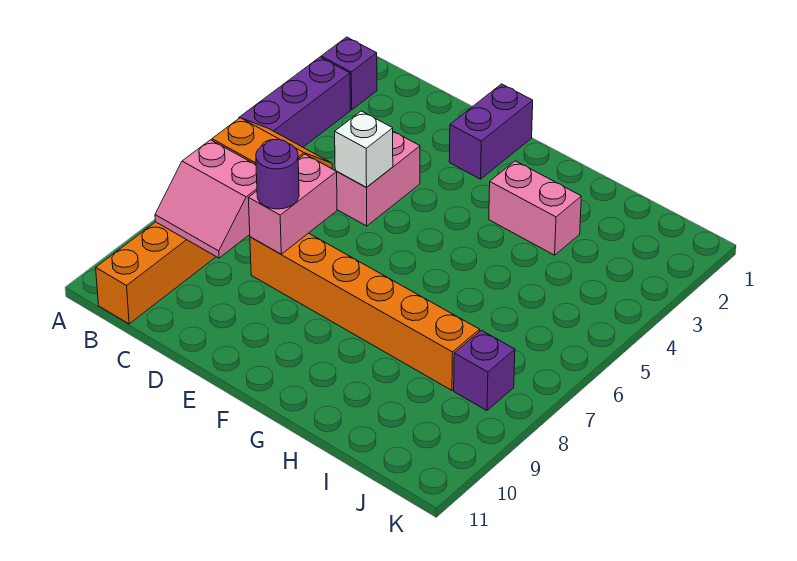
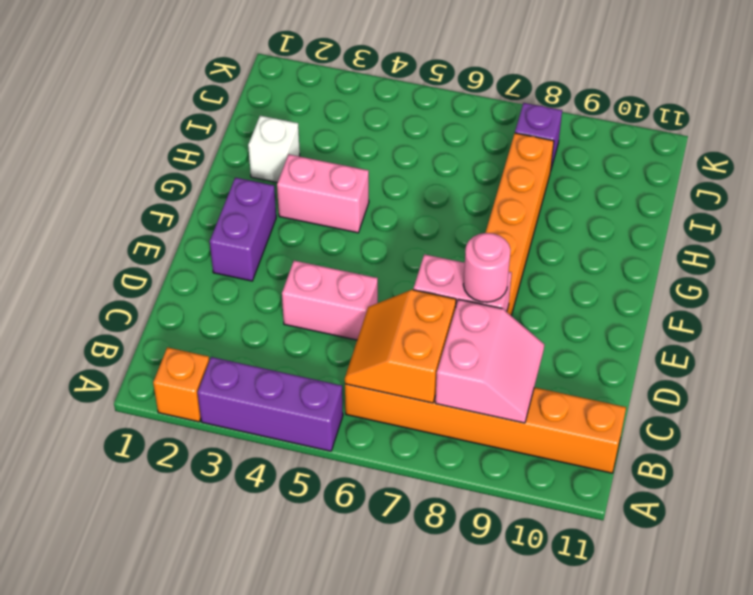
purple brick A2 level 1 -> orange brick A2 level 1
white brick D5 level 2 -> white brick H2 level 1
purple round brick D8 level 3 -> pink round brick D8 level 3
purple brick E1:E2 level 1 -> purple brick E2:F2 level 1
pink brick G3:H3 level 1 -> pink brick G3:G4 level 1

